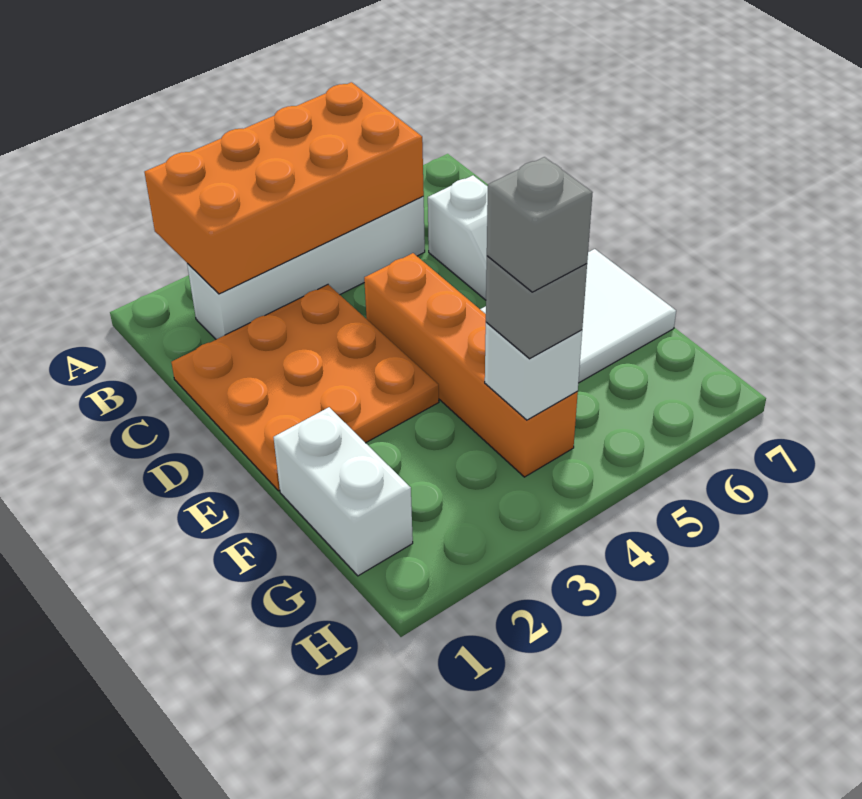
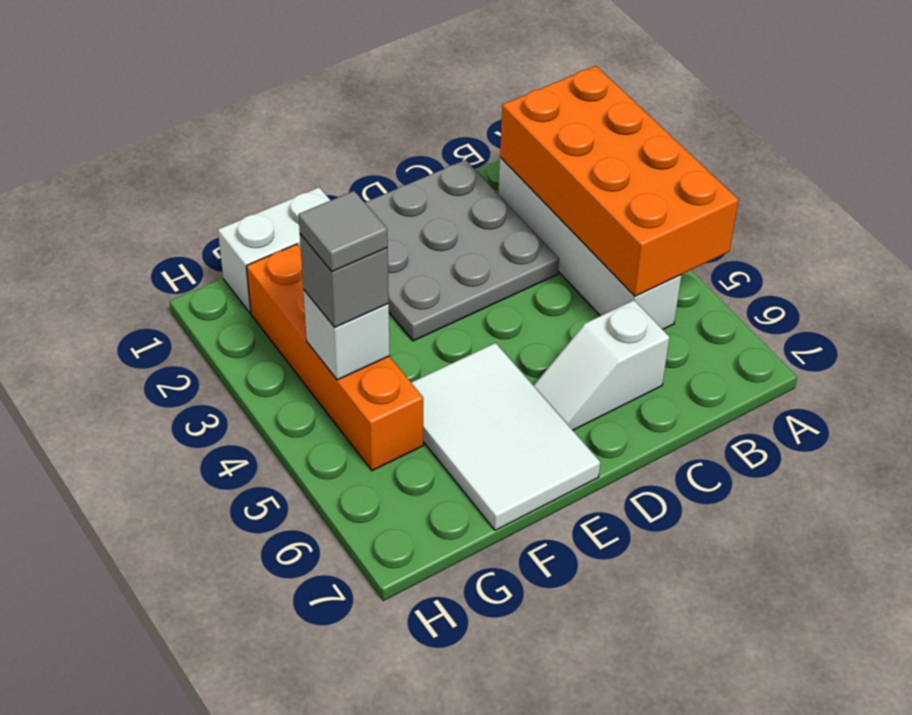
orange plate C1:E3 level 1 -> grey plate C1:E3 level 1
orange brick D4:G4 level 1 -> orange brick G2:G5 level 1
grey brick G4 level 4 -> grey tile G4 level 4

